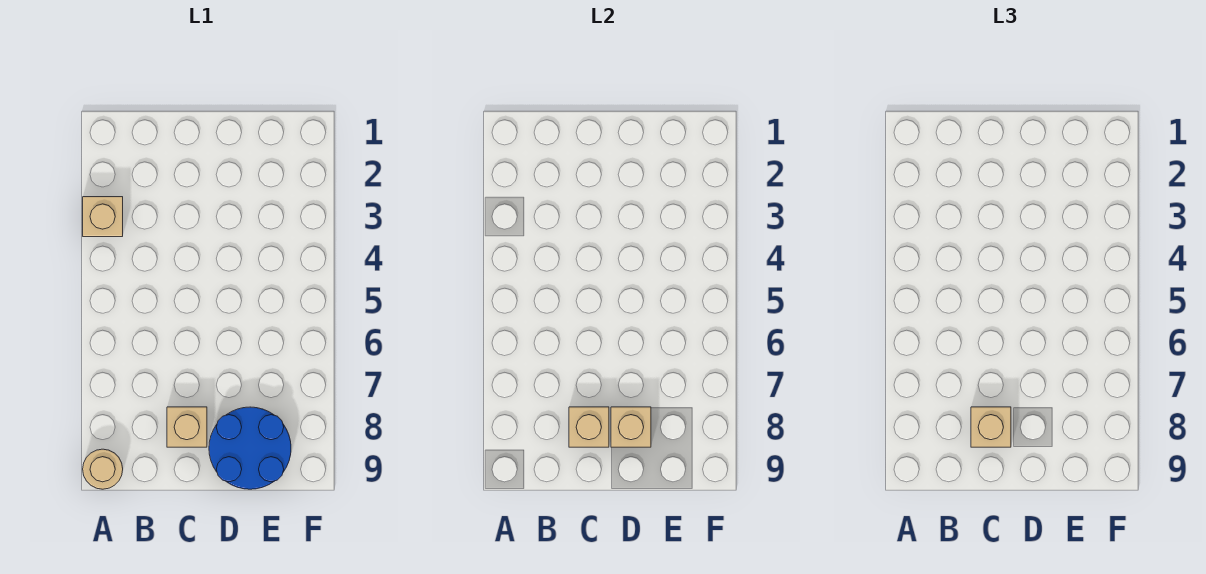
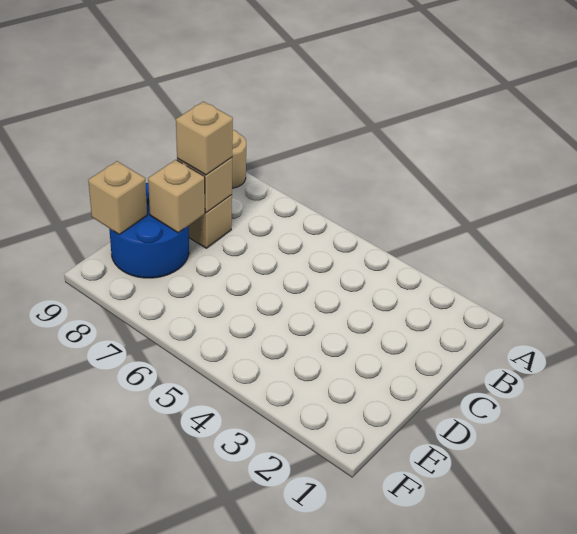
tan brick A3 level 1 -> tan brick E9 level 2

